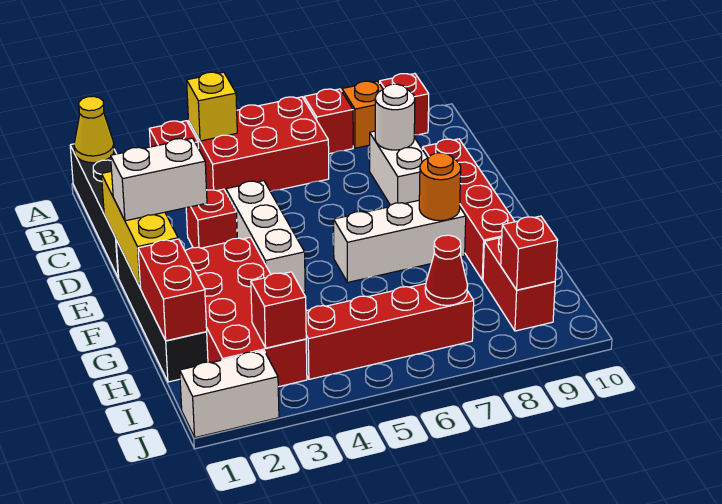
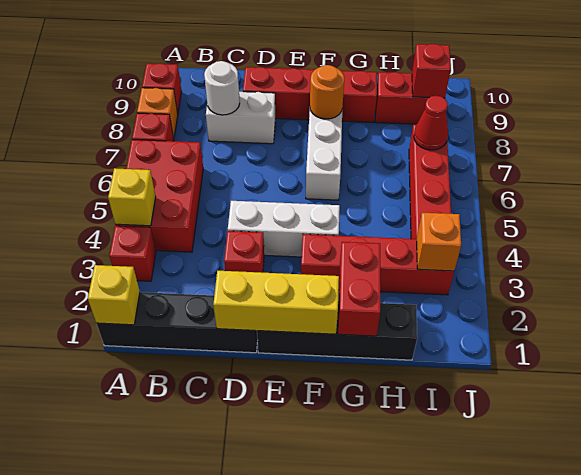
yellow cone A1 level 2 -> yellow brick A1 level 2
white brick E1:E2 level 3 -> none
red brick F2:I3 level 1 -> red brick F3:I3 level 1
red brick G1:H1 level 2 -> red brick G1:G2 level 2
red brick I3 level 2 -> orange brick I3 level 2
white brick J1:J2 level 1 -> none

